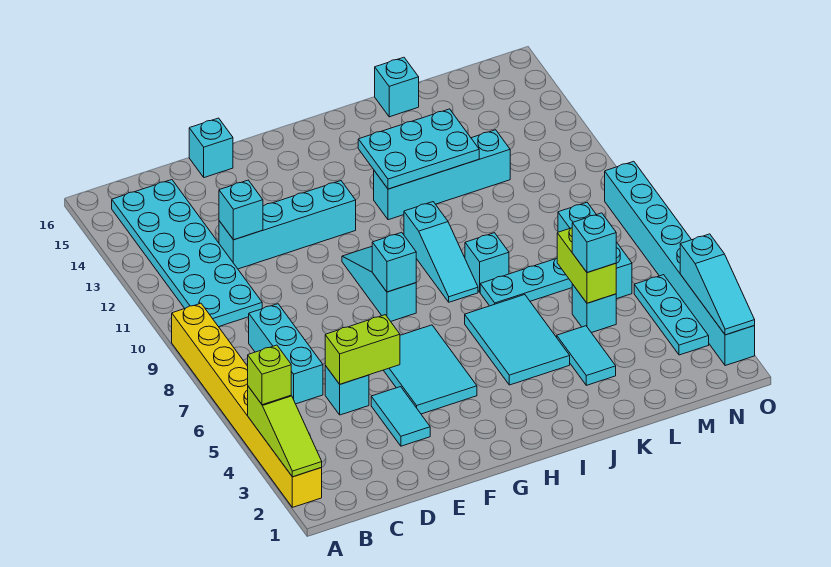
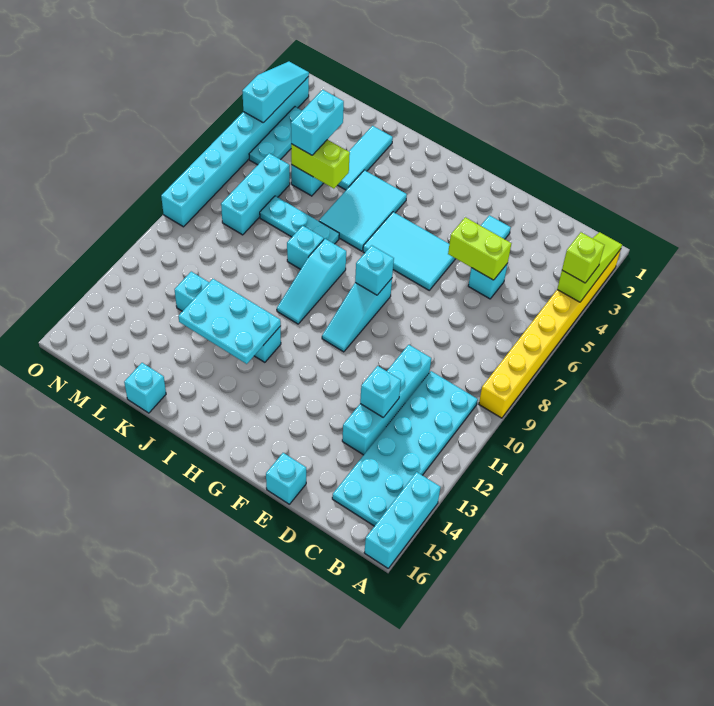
cyan brick C6:C8 level 1 -> cyan brick A14:A16 level 1
cyan brick D12:G12 level 1 -> cyan brick D10:D13 level 1
cyan tile F4:G6 level 1 -> cyan tile F5:H6 level 1
cyan slope I8:I10 level 1 top 10 -> cyan slope I8:I10 level 1 top 8
cyan tile K3:K4 level 1 -> cyan tile K2:K4 level 1
lime brick L5:L6 level 2 -> lime brick K5:L5 level 2
cyan brick L5 level 3 -> cyan brick L4:L5 level 3

